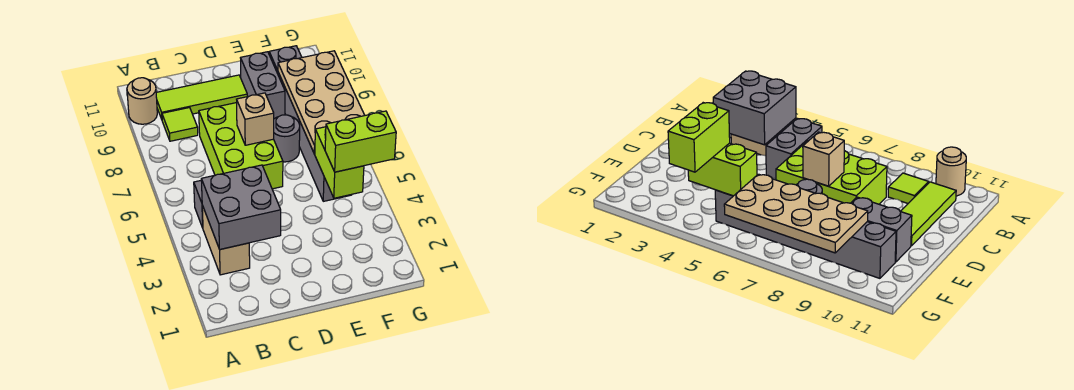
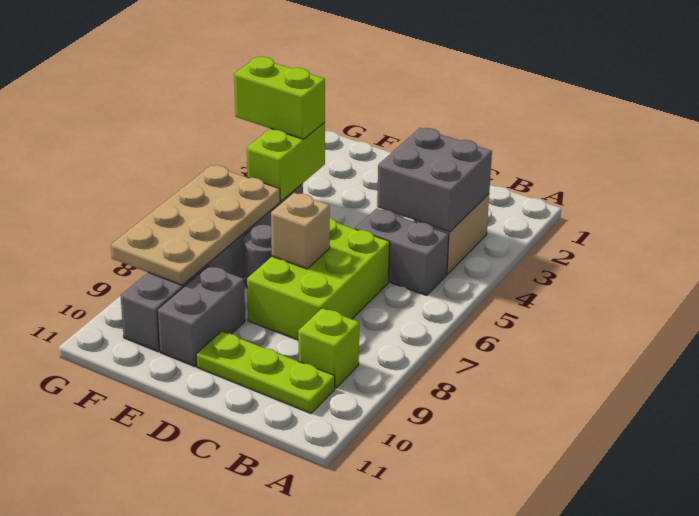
tan round brick A10 level 1 -> none
lime tile B9 level 1 -> lime brick B9 level 1
lime tile B10:D10 level 1 -> lime plate B10:D10 level 1

